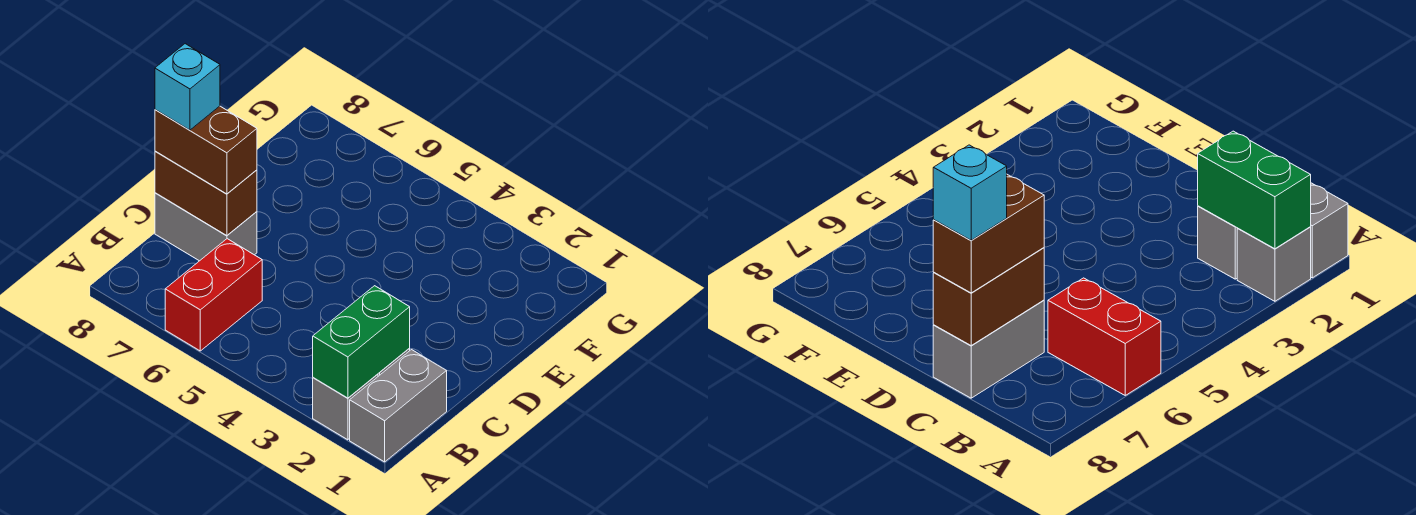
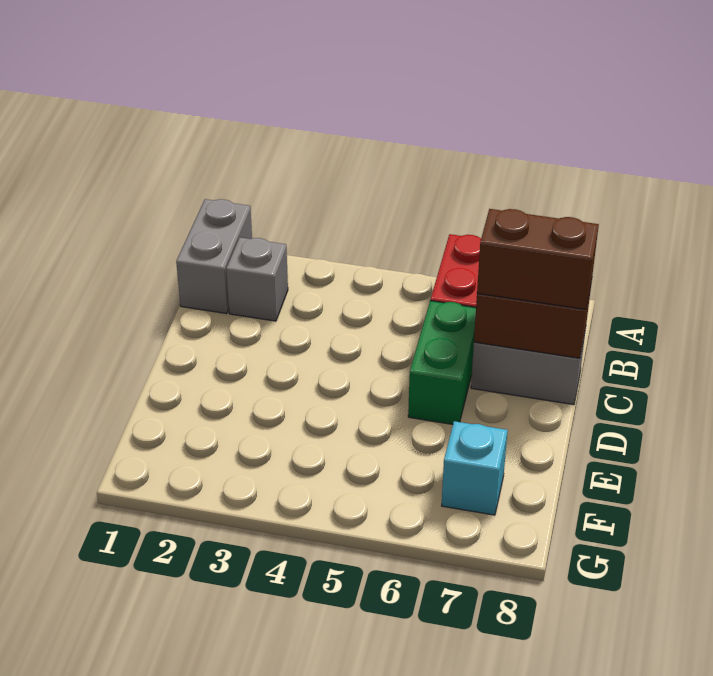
grey brick A2 level 1 -> none
green brick A2:B2 level 2 -> green brick C6:D6 level 1
cyan brick C8 level 4 -> cyan brick F7 level 1

